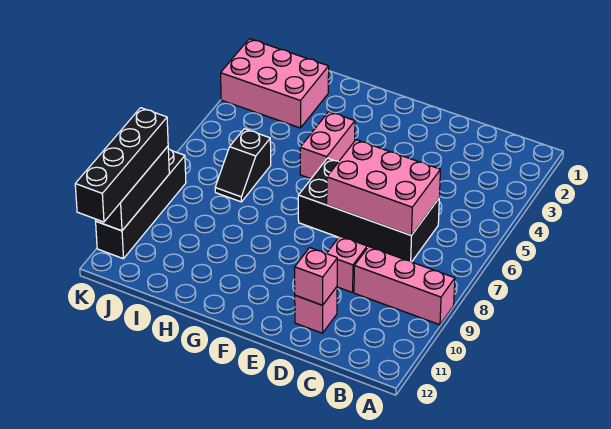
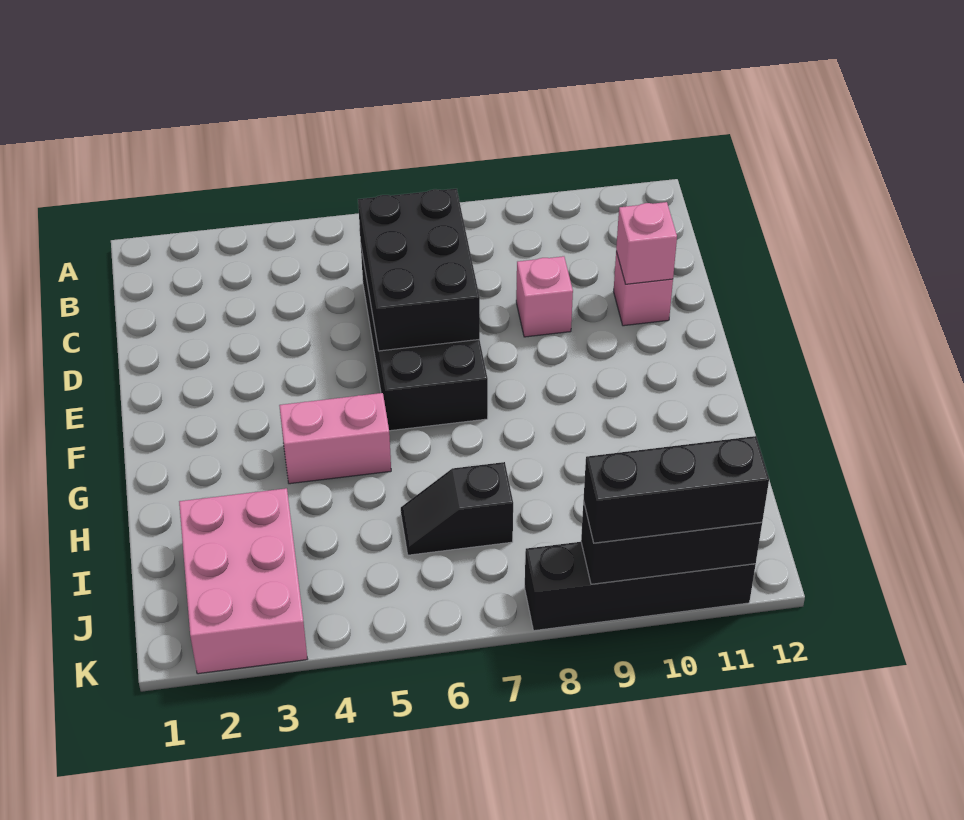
pink brick A9:C9 level 1 -> none
pink brick C6:E7 level 2 -> black brick C6:E7 level 2
black slope I6:I7 level 1 top 6 -> black slope I6:I7 level 1 top 7
black brick K9:K12 level 3 -> black brick K9:K11 level 3

